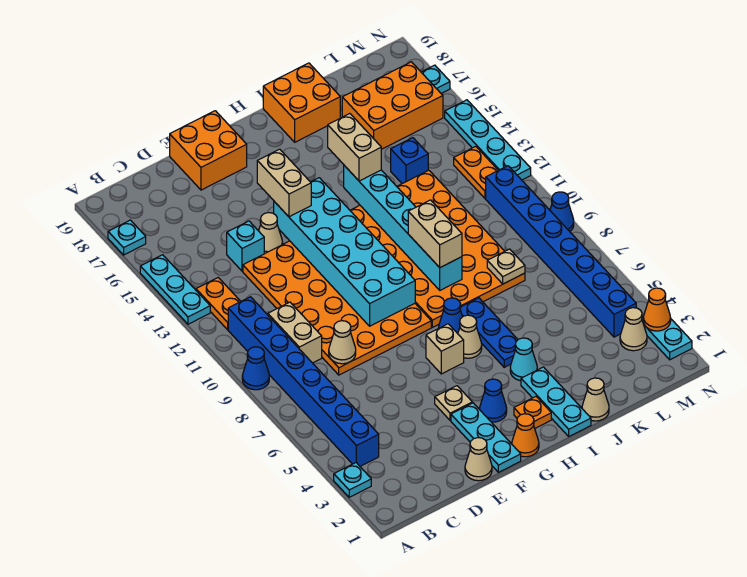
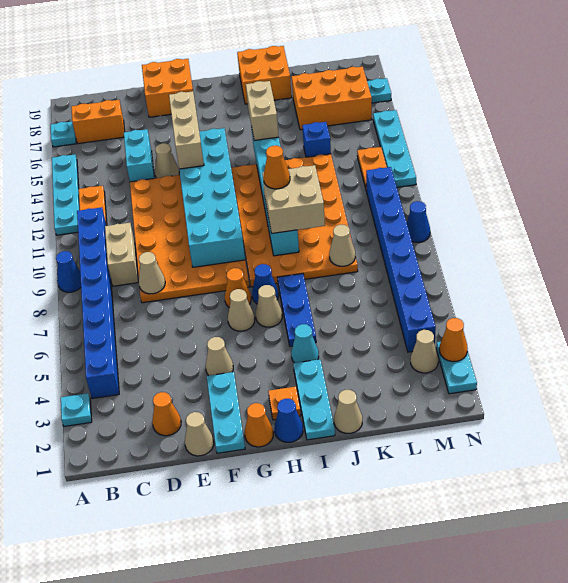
cyan plate A13:A15 level 1 -> cyan plate A12:A15 level 1
none -> orange brick B17:C17 level 1
none -> orange cone D2 level 1
cyan brick D14 level 1 -> cyan brick D14:D15 level 1
tan plate F4 level 1 -> tan cone F4 level 1
tan brick F14:F15 level 3 -> tan brick F13:F15 level 3
blue cone G3 level 1 -> blue cone H1 level 1
tan brick G6 level 1 -> tan cone G6 level 1
none -> orange cone G7 level 1
tan brick I9:I10 level 3 -> tan brick I9:J10 level 3
none -> orange cone I10 level 4
tan plate K8 level 2 -> tan cone K8 level 2

